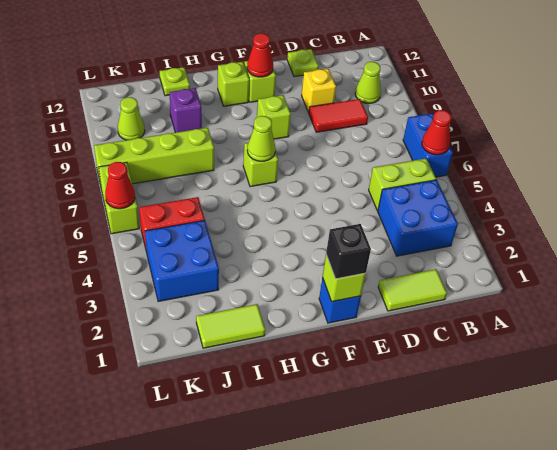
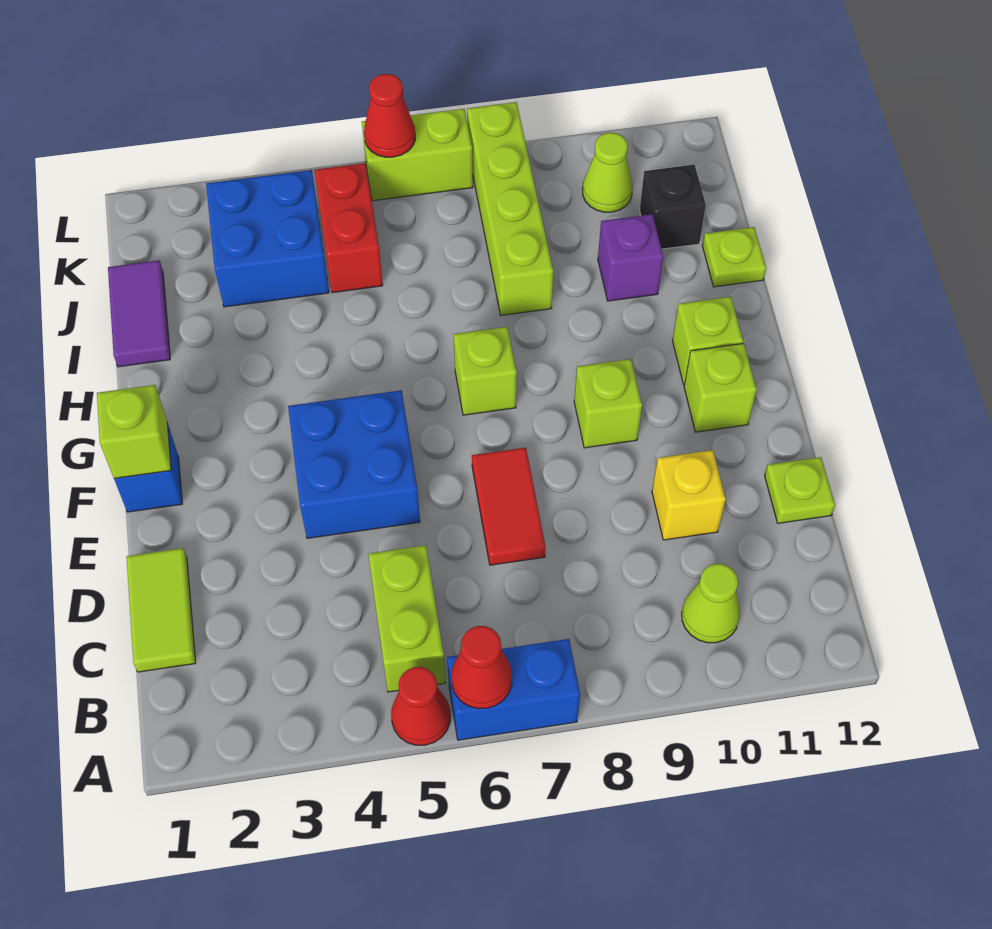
blue brick B3:C4 level 1 -> blue brick E4:F5 level 1
red tile C9:D9 level 1 -> red tile D7:E7 level 1
black brick F1 level 3 -> black brick J11 level 1
red cone F11 level 2 -> red cone A5 level 1
lime cone G7 level 2 -> none
lime tile I1:J1 level 1 -> purple tile I1:J1 level 1

